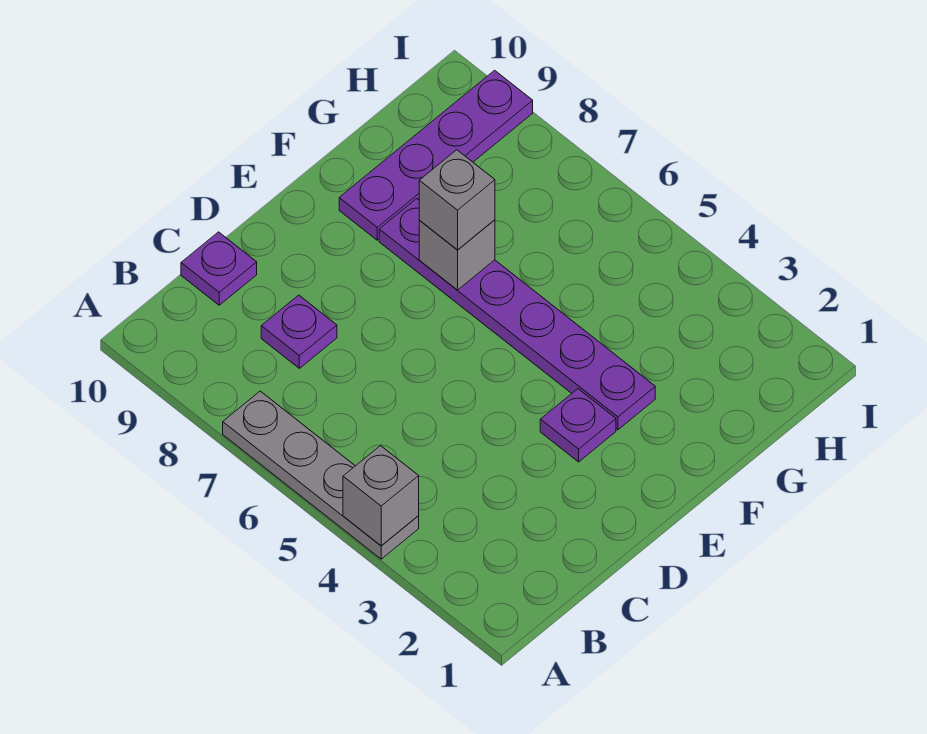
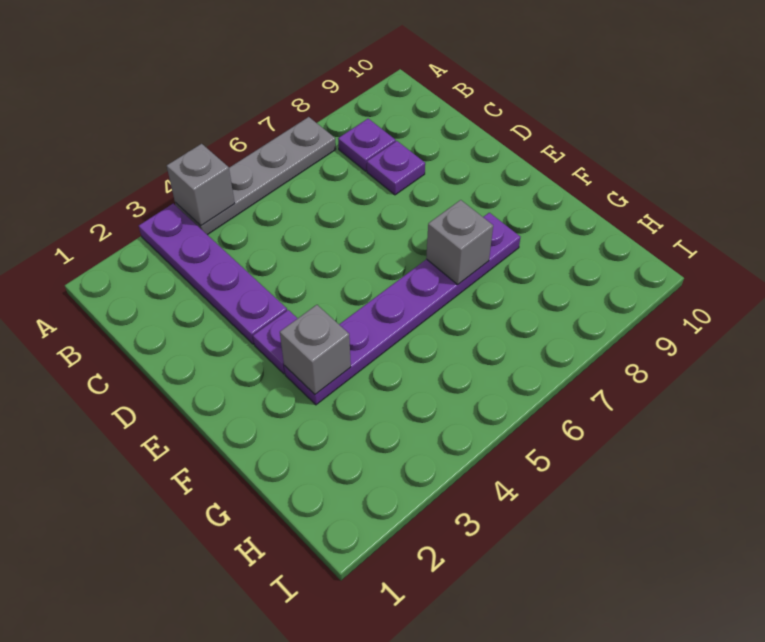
purple plate C10 level 1 -> purple plate B8 level 1
grey brick F7 level 3 -> grey brick F3 level 2
purple plate F9:I9 level 1 -> purple plate A3:D3 level 1

